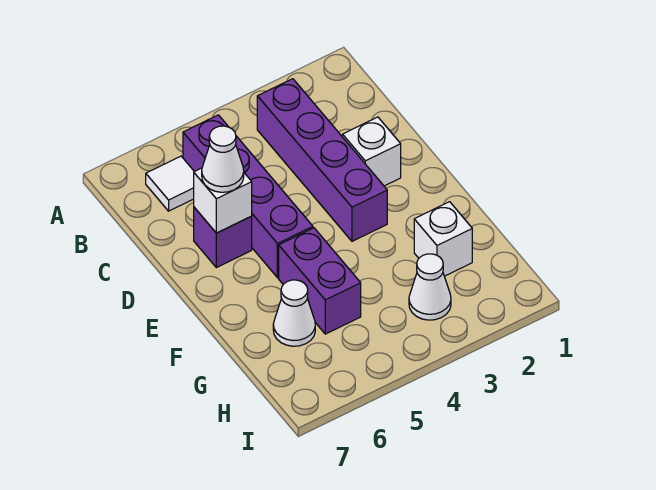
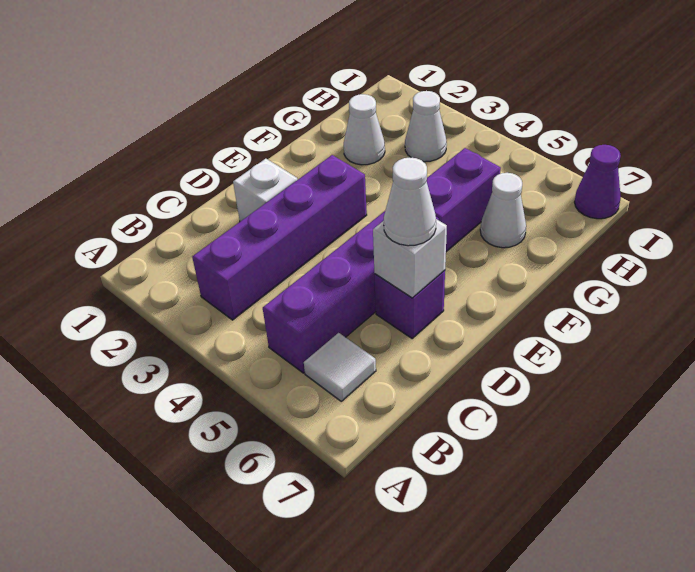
white brick G2 level 1 -> white cone G2 level 1
none -> purple cone I7 level 1

